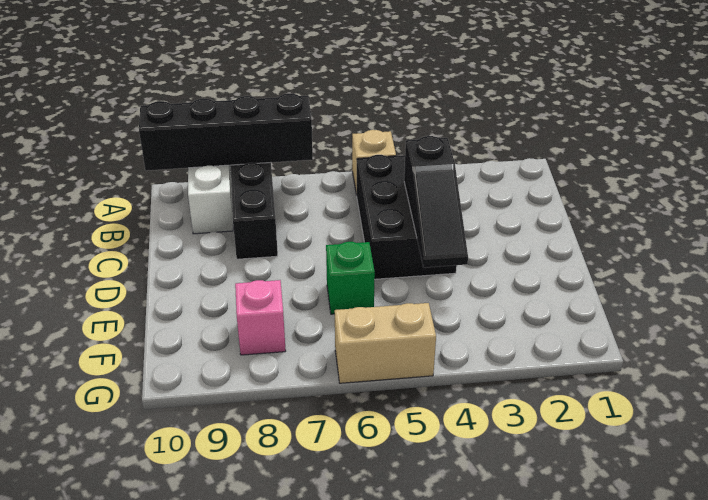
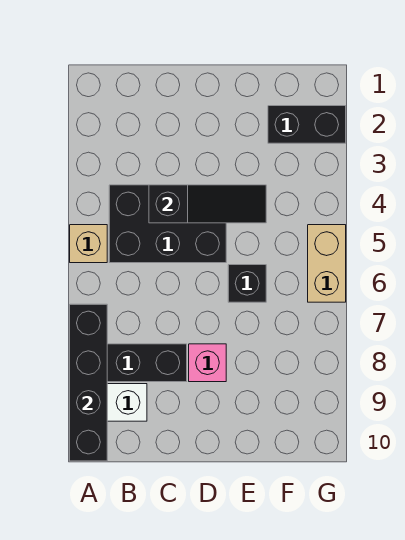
green brick E6 level 1 -> black brick E6 level 1
none -> black brick F2:G2 level 1
pink brick F8 level 1 -> pink brick D8 level 1

